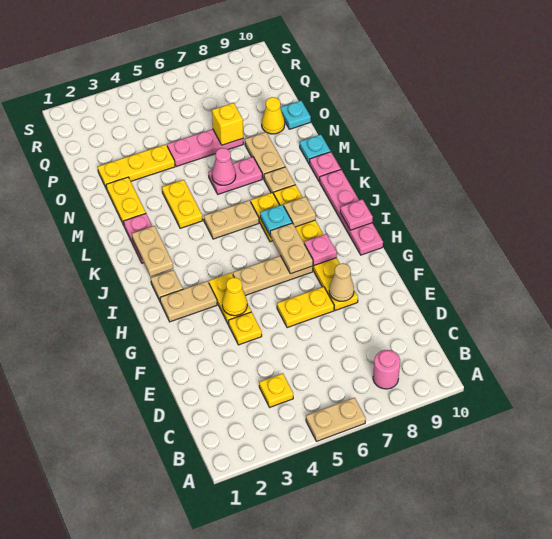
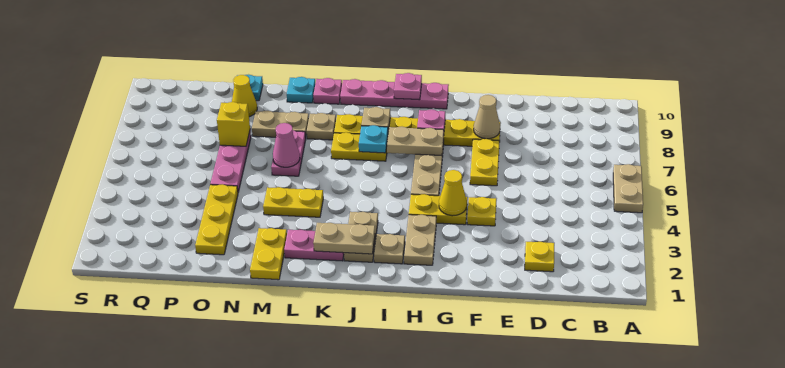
pink round brick B8 level 1 -> none
yellow plate C4 level 1 -> yellow plate D2 level 1
tan plate K5:K6 level 1 -> tan plate J2:J3 level 1
yellow plate M2:N2 level 1 -> yellow plate M1:M2 level 1

